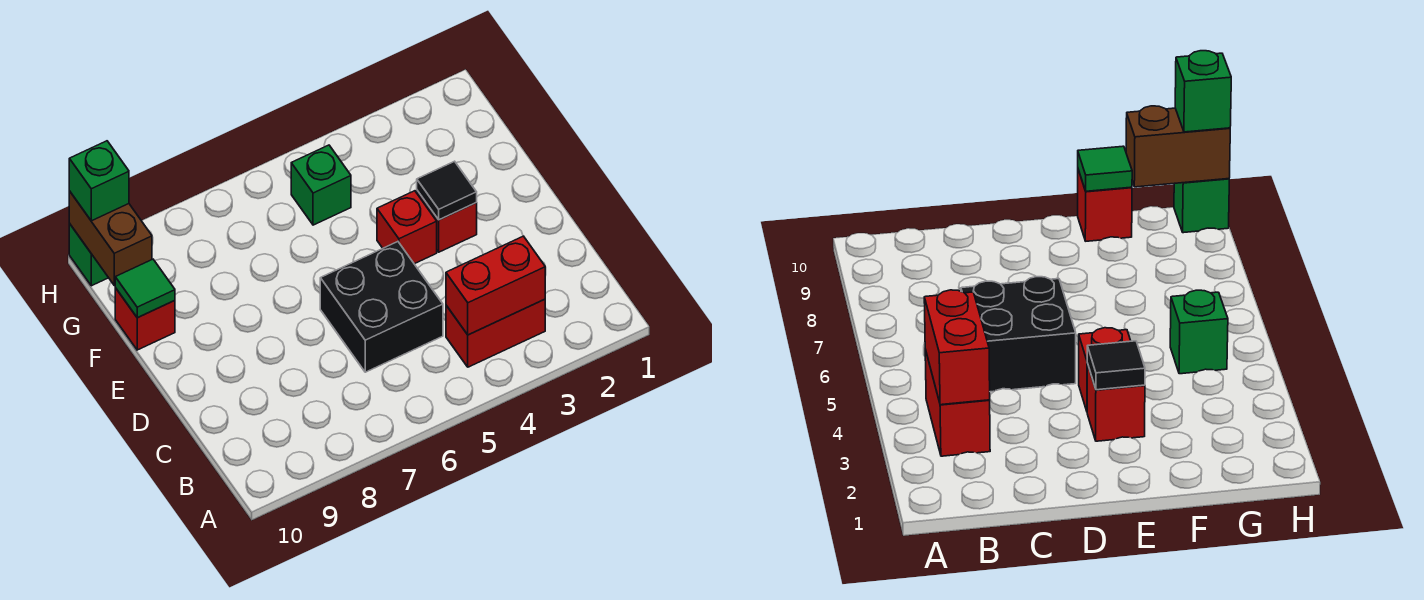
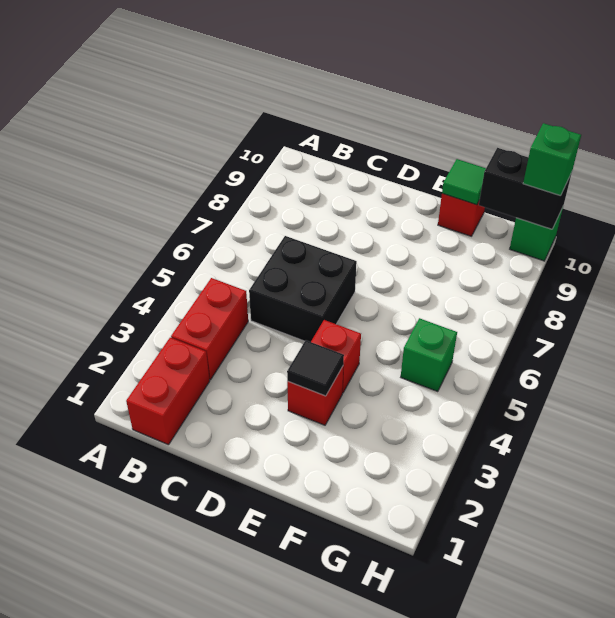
red brick B3:B4 level 2 -> red brick B1:B2 level 1
brown brick G10:H10 level 2 -> black brick G10:H10 level 2

